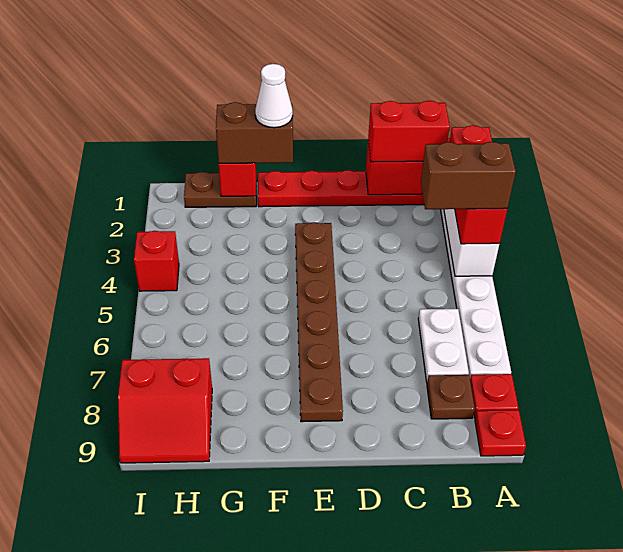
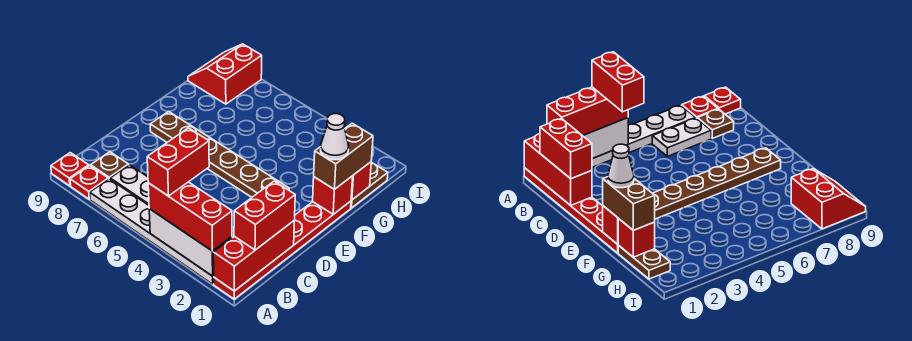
brown brick A4:B4 level 4 -> red brick A4:B4 level 4
red brick I4 level 1 -> red brick F1 level 2

